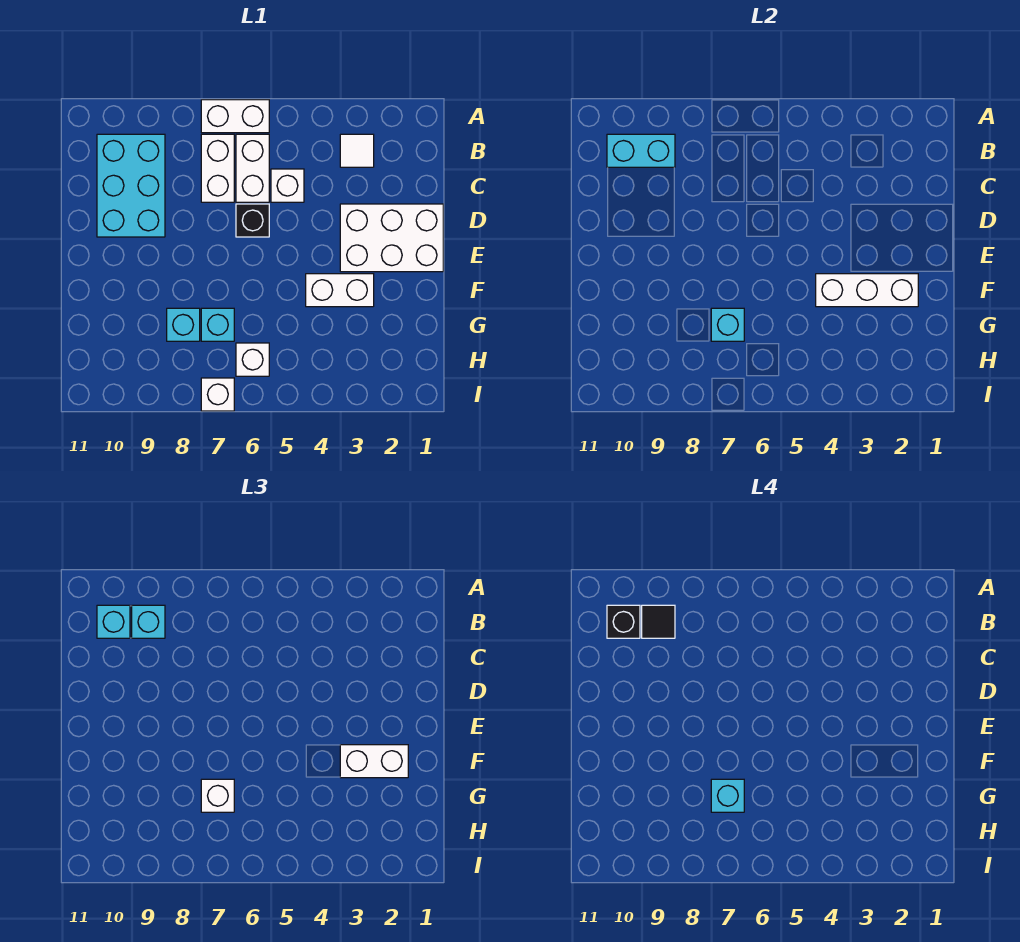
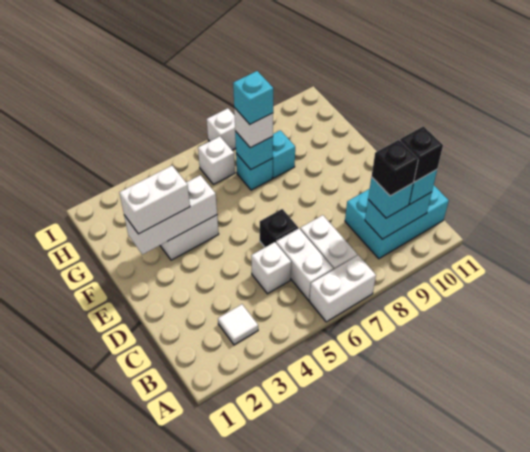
cyan brick B9:D10 level 1 -> cyan brick B9:C11 level 1
black tile B9 level 4 -> black brick B9 level 4
white brick D1:E3 level 1 -> none

